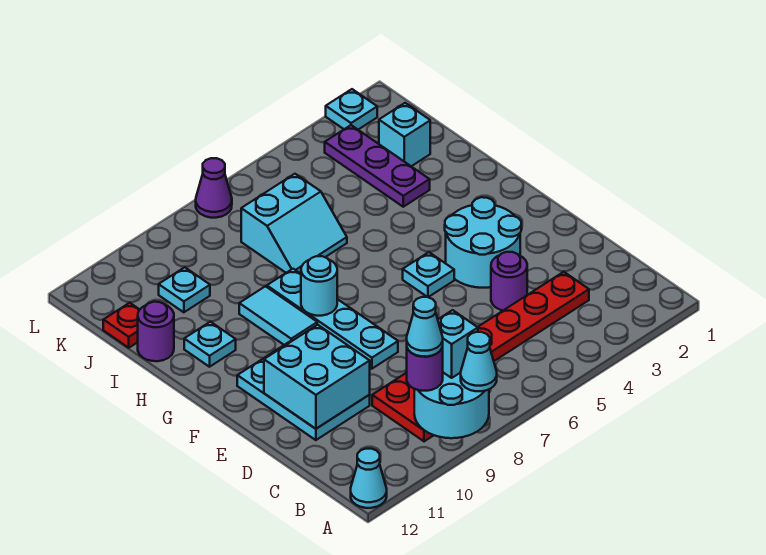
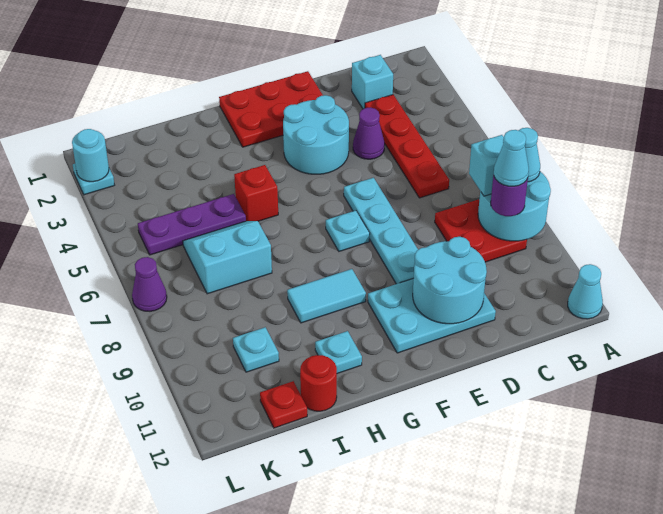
purple round brick D4 level 1 -> purple cone D4 level 1
cyan brick D10:E11 level 2 -> cyan round brick D10:E11 level 2
none -> red plate E1:G2 level 1
cyan plate E8:H8 level 1 -> cyan plate E6:E9 level 1
cyan plate F5 level 1 -> cyan plate F7 level 1
cyan round brick G8 level 2 -> cyan round brick L2 level 2
none -> red brick H5 level 1
purple plate I3:K3 level 1 -> purple plate I5:K5 level 1
cyan slope I6:J7 level 1 top J -> cyan slope I6:J7 level 1 top 7
purple round brick I12 level 1 -> red round brick I12 level 1
cyan brick J2 level 1 -> cyan brick C2 level 1

